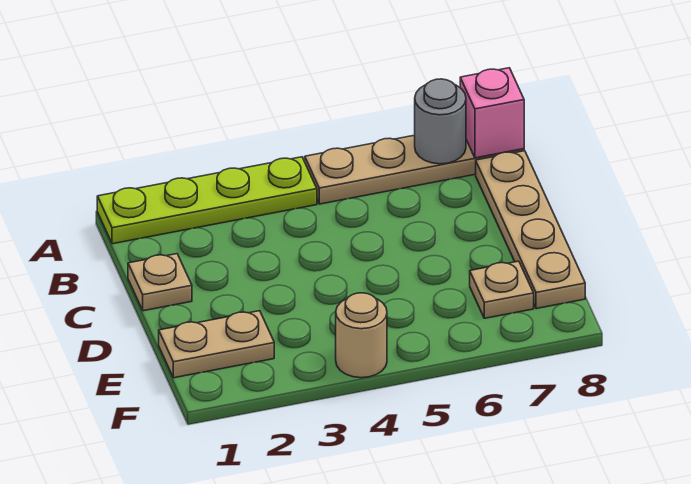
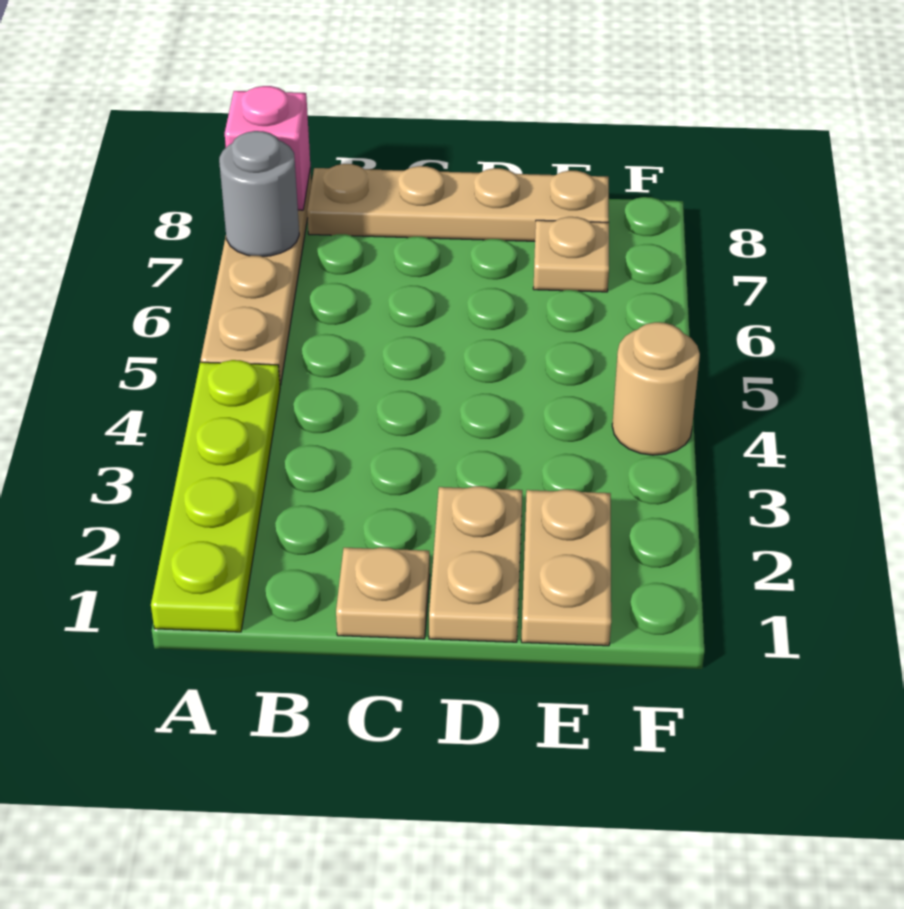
none -> tan plate D1:D2 level 1

